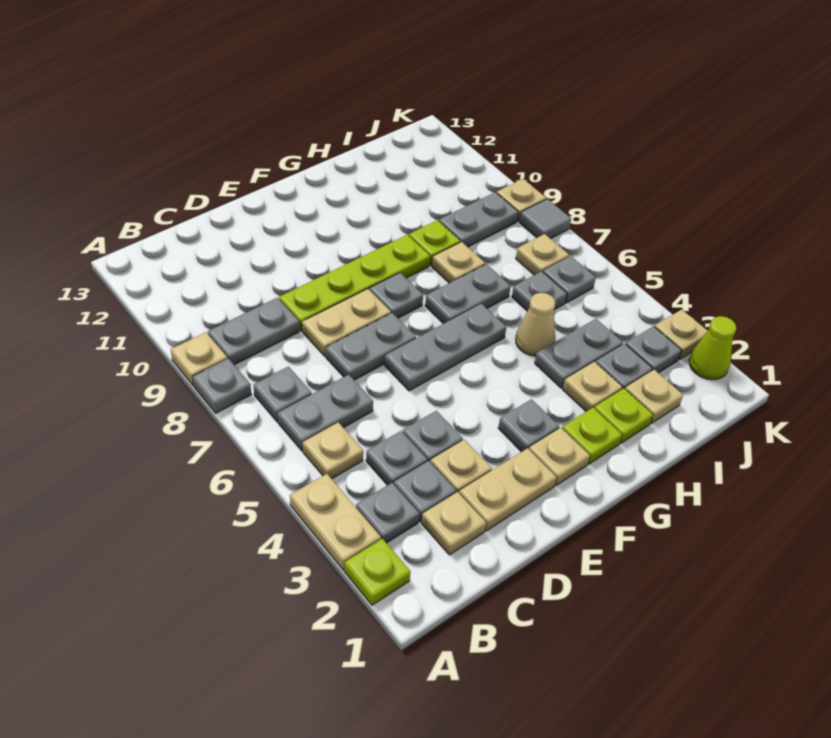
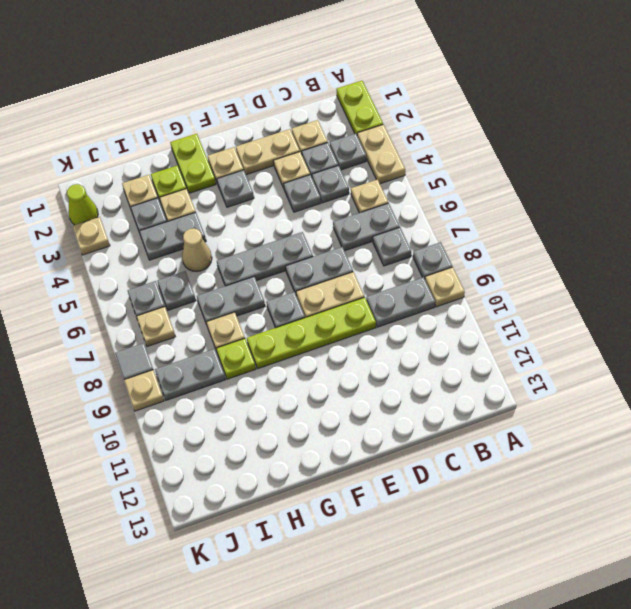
lime plate A2 level 1 -> lime plate A1:A2 level 1
lime plate G2 level 1 -> lime plate G1:G2 level 1
grey plate J3 level 1 -> none

